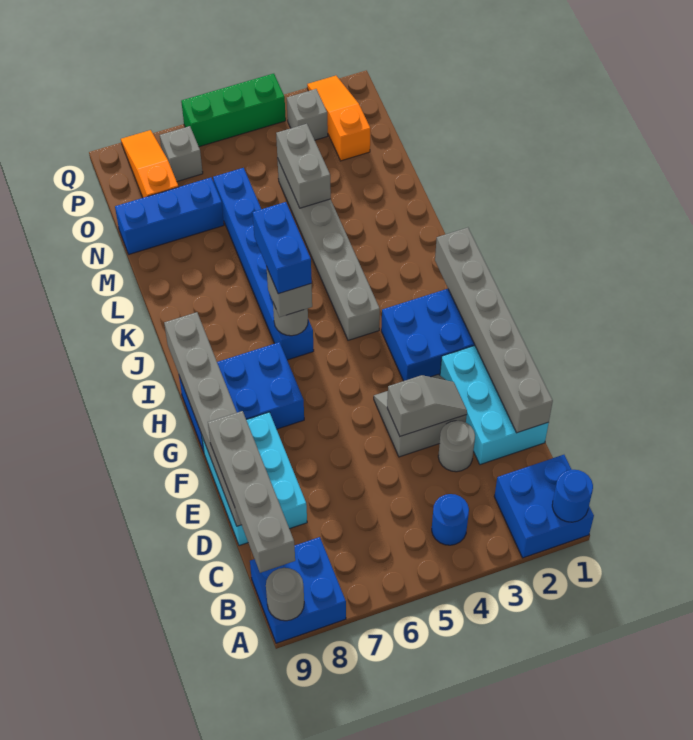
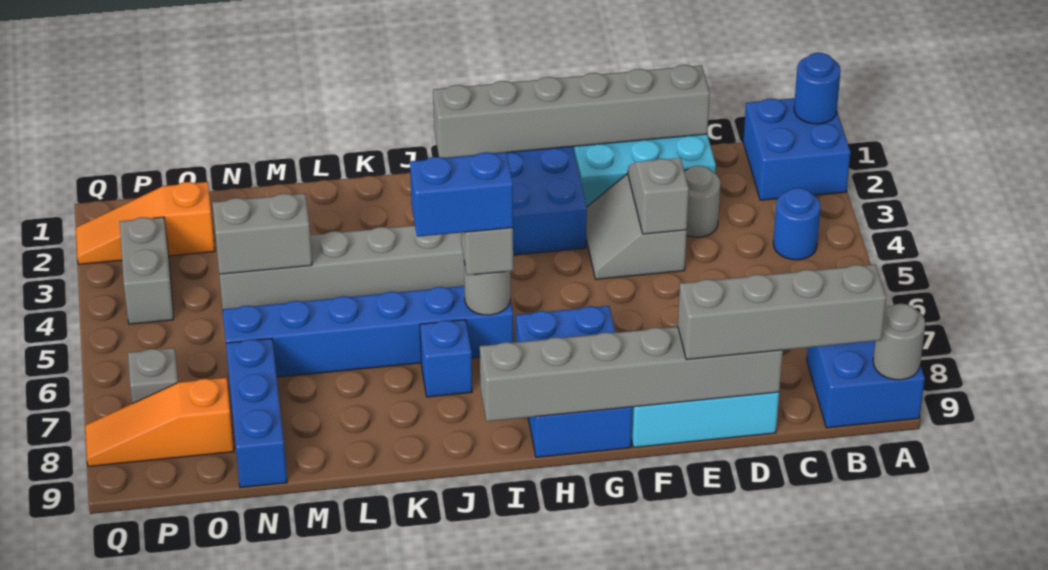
none -> blue brick J7 level 1
grey brick P3 level 1 -> grey brick P3:P4 level 1
green brick Q4:Q6 level 1 -> none

